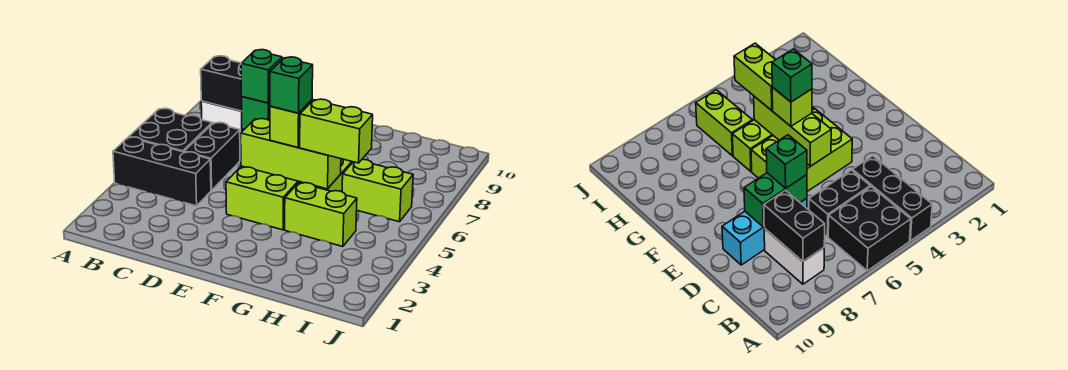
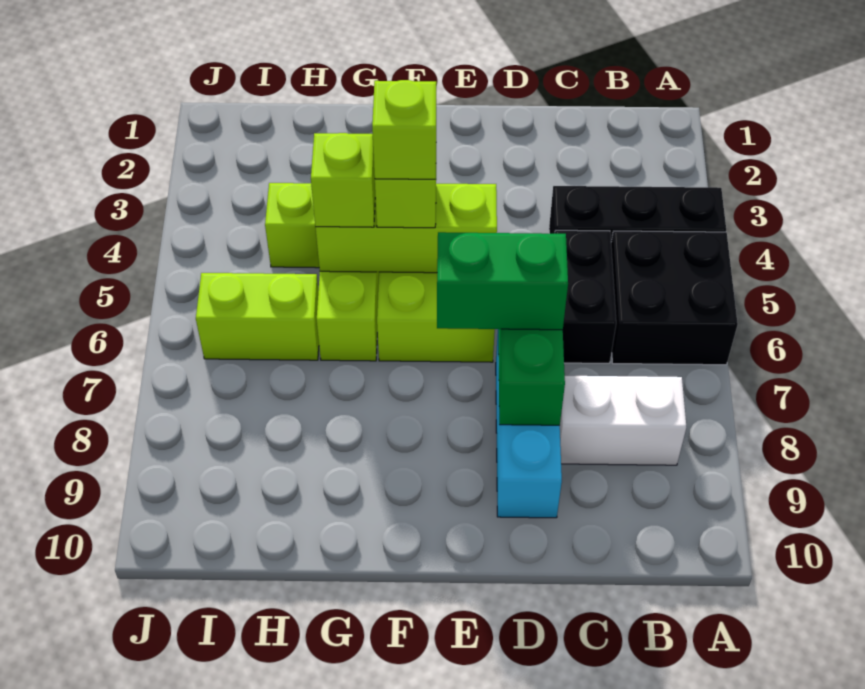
black brick B8:C8 level 2 -> none
green brick D7 level 3 -> green brick D7:E7 level 3
green brick F5 level 4 -> lime brick F5 level 4
lime brick G5:H5 level 3 -> lime brick G5 level 3

